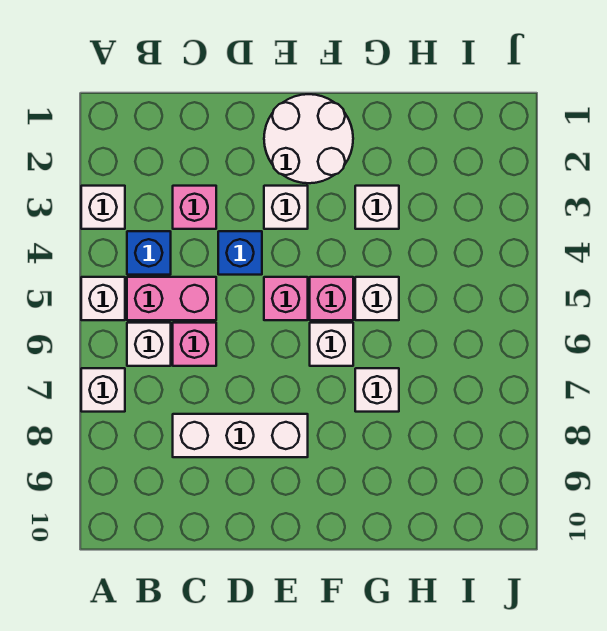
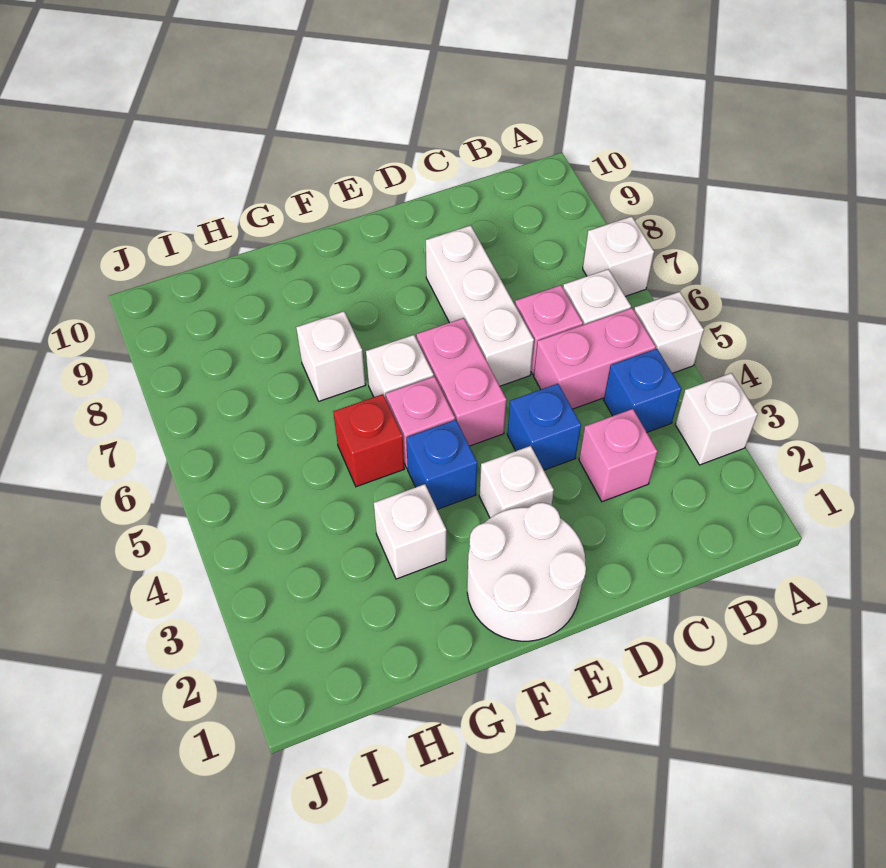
white brick C8:E8 level 1 -> white brick D6:D8 level 1
pink brick E5 level 1 -> pink brick E5:E6 level 1
none -> blue brick F4 level 1
white brick G5 level 1 -> red brick G5 level 1

